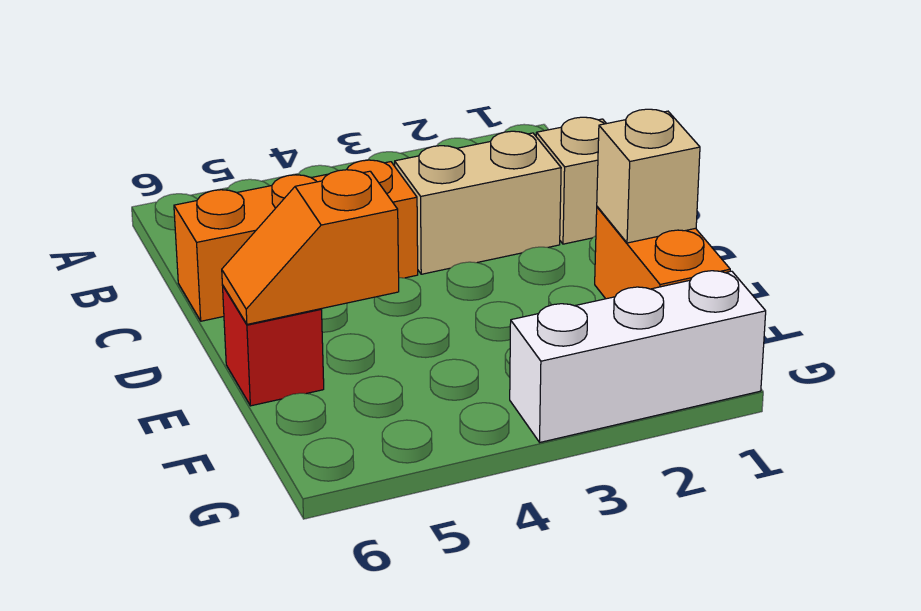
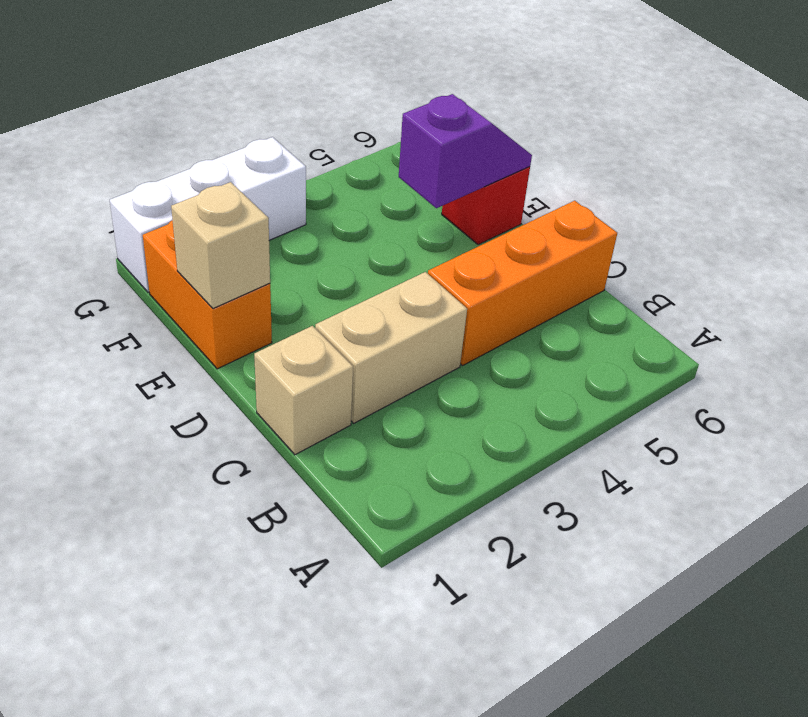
orange slope E5:E6 level 2 top 5 -> purple slope E5:E6 level 2 top 5

